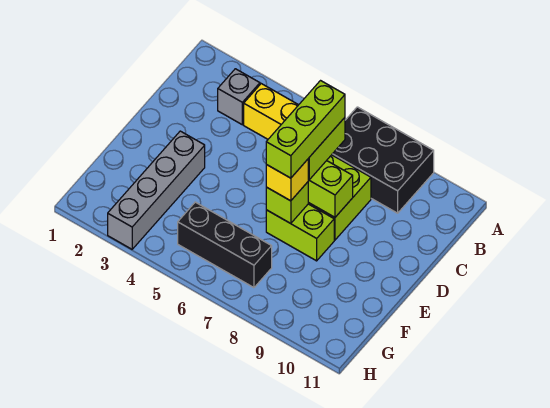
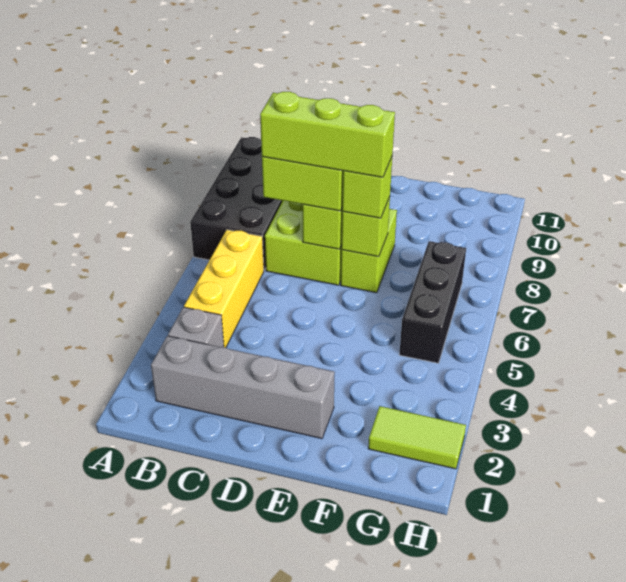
black brick A7:B9 level 1 -> black brick A7:B10 level 1
grey brick E3:H3 level 1 -> grey brick B2:E2 level 1
yellow brick E7 level 3 -> lime brick E7 level 3
none -> lime tile G2:H2 level 1

